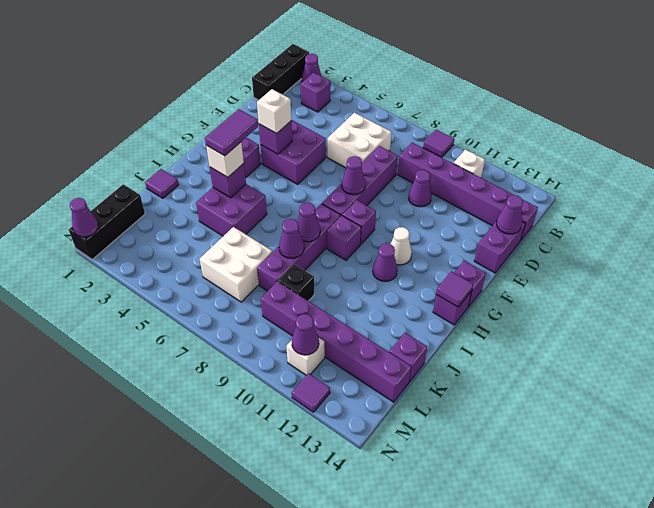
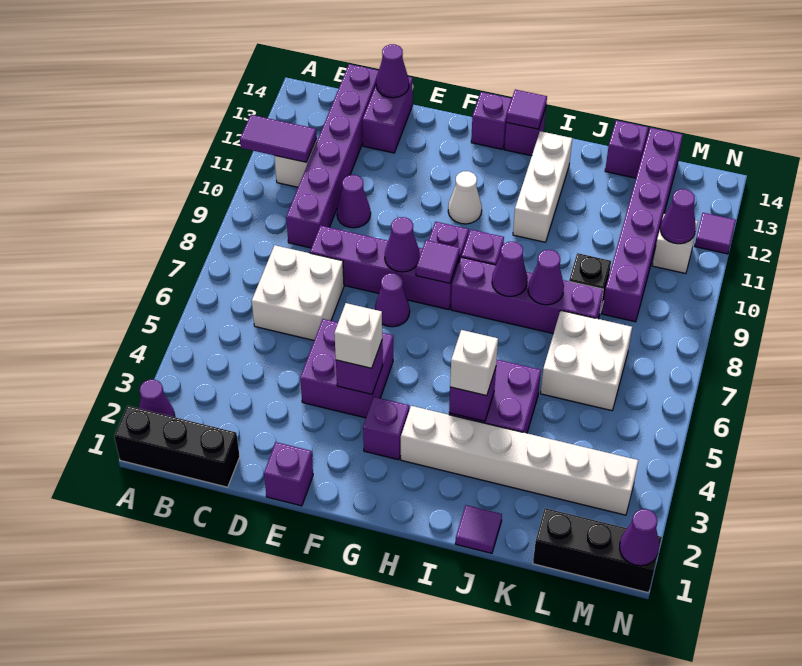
purple tile A9 level 1 -> purple tile G8 level 2
purple brick B3 level 1 -> purple brick E1 level 1
purple brick D14:E14 level 1 -> purple brick D13:D14 level 1
none -> white brick H3:M3 level 1
purple tile H4:I4 level 4 -> purple tile A11:B11 level 2
purple cone H11 level 1 -> purple cone F7 level 1
none -> white brick I11:I13 level 1

